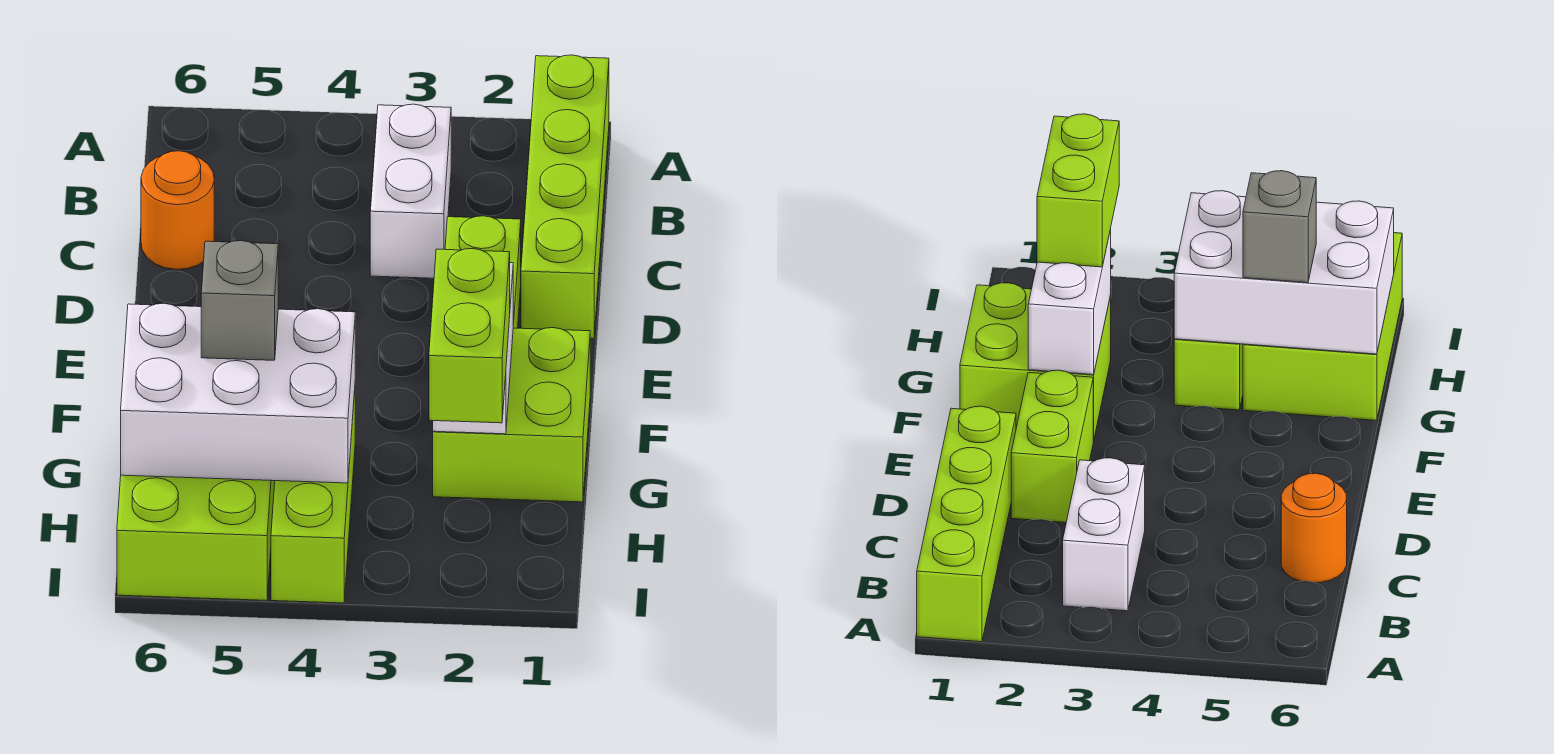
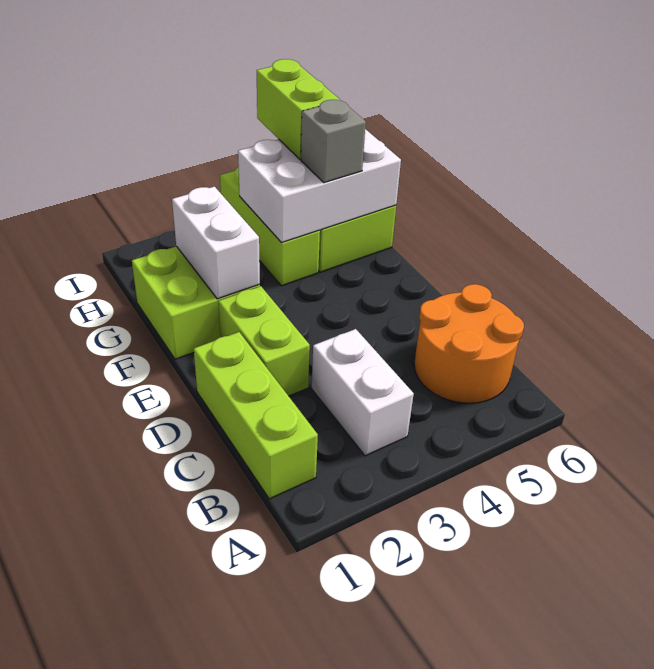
lime brick A1:D1 level 1 -> lime brick B1:D1 level 1
orange round brick C6 level 1 -> orange round brick B5:C6 level 1
lime brick G2:H2 level 3 -> lime brick H5:I5 level 3

